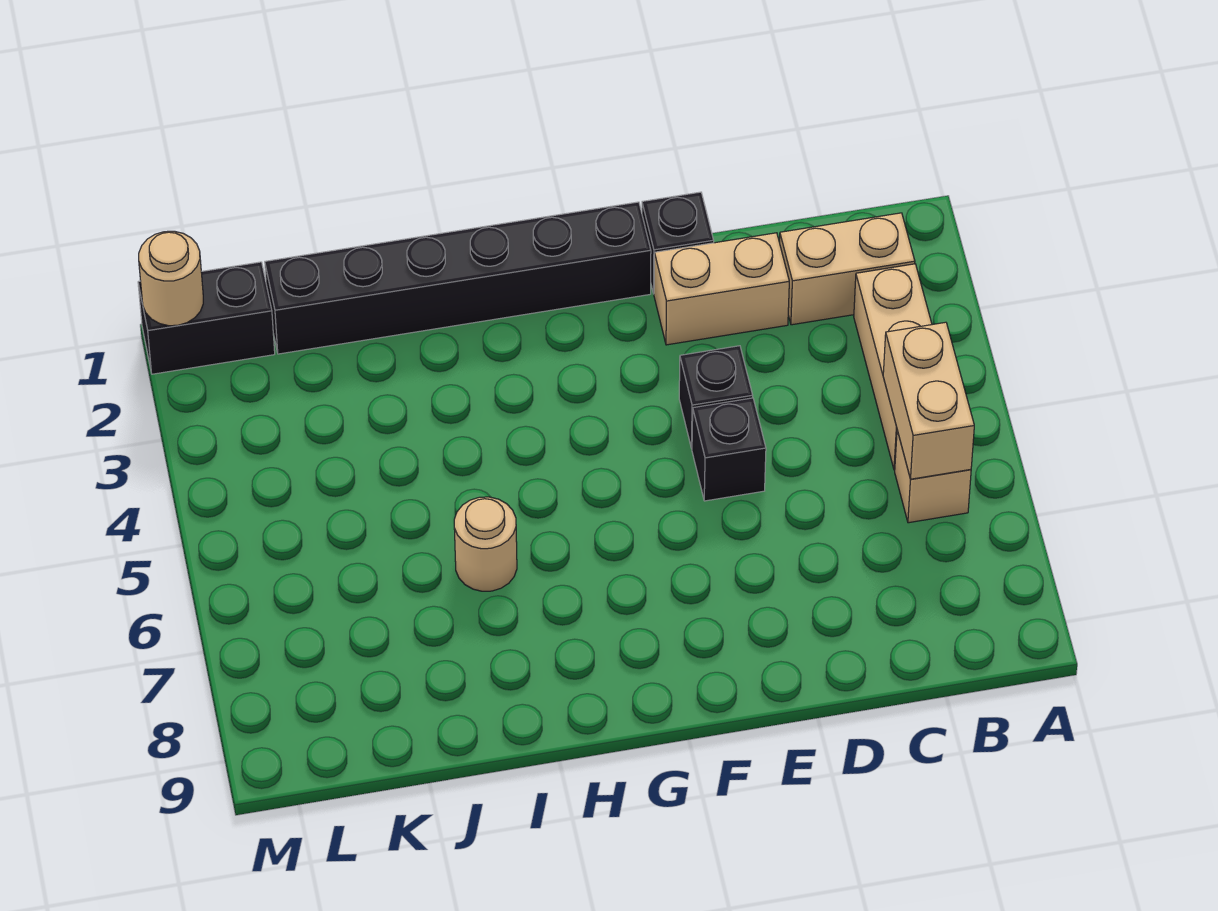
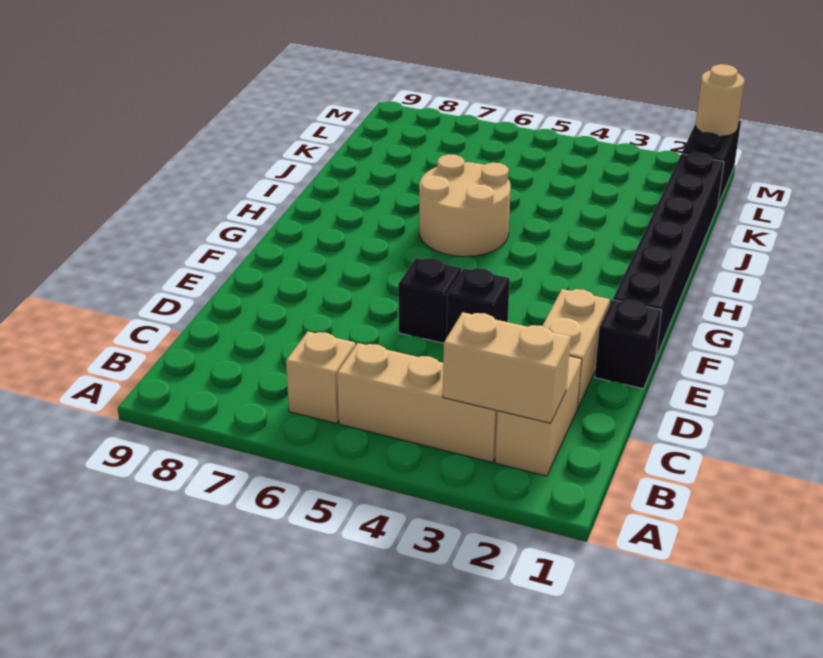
tan brick B5:B6 level 2 -> tan brick B2:B3 level 2
tan round brick I6 level 1 -> tan round brick H5:I6 level 1

